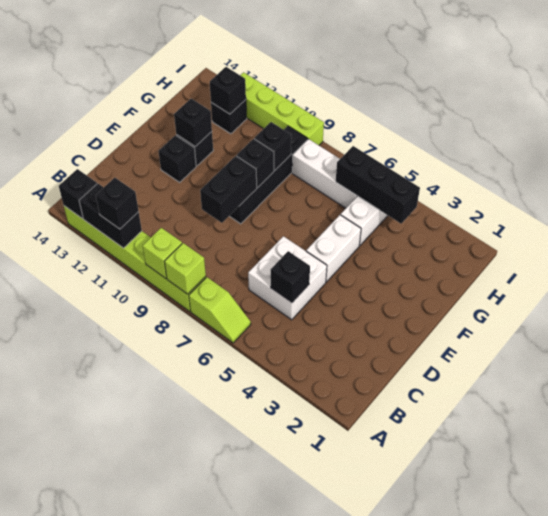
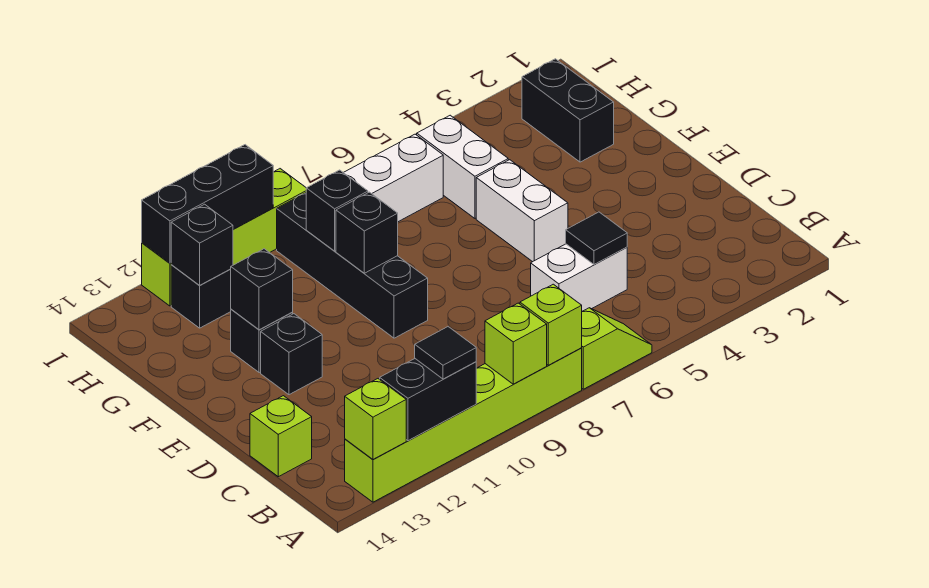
black brick A11 level 3 -> black tile A11 level 3
black brick A13 level 2 -> lime brick A13 level 2
white brick C5:D6 level 1 -> white brick C5:C6 level 1
black brick C5 level 2 -> black tile C5 level 2
none -> lime brick C14 level 1
black brick D9:E9 level 2 -> black brick G2:H2 level 1
black brick H4:H6 level 2 -> black brick I10:I12 level 2

